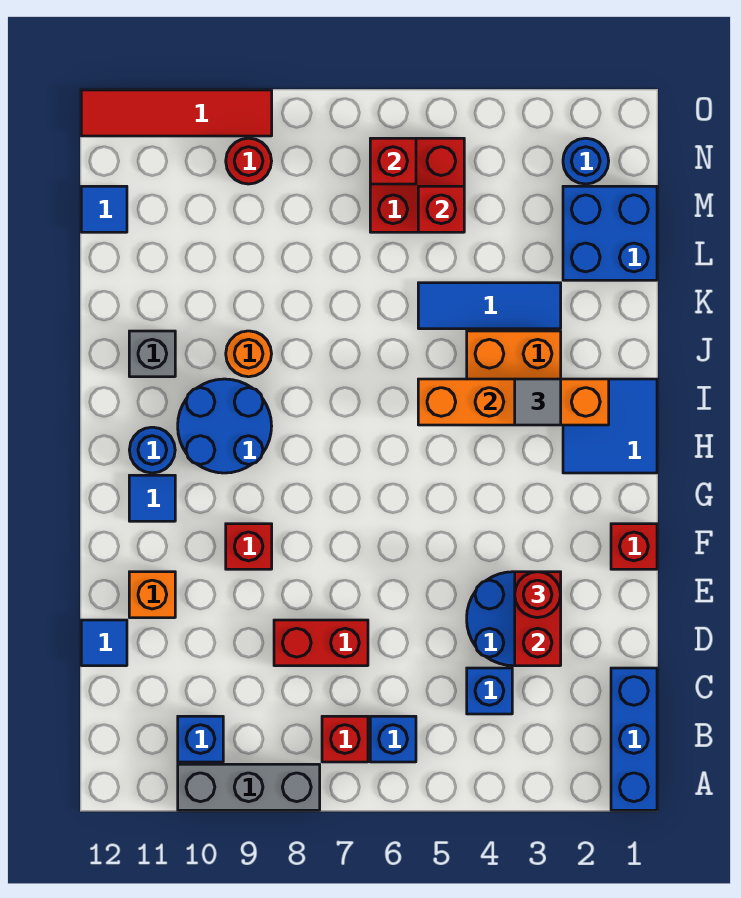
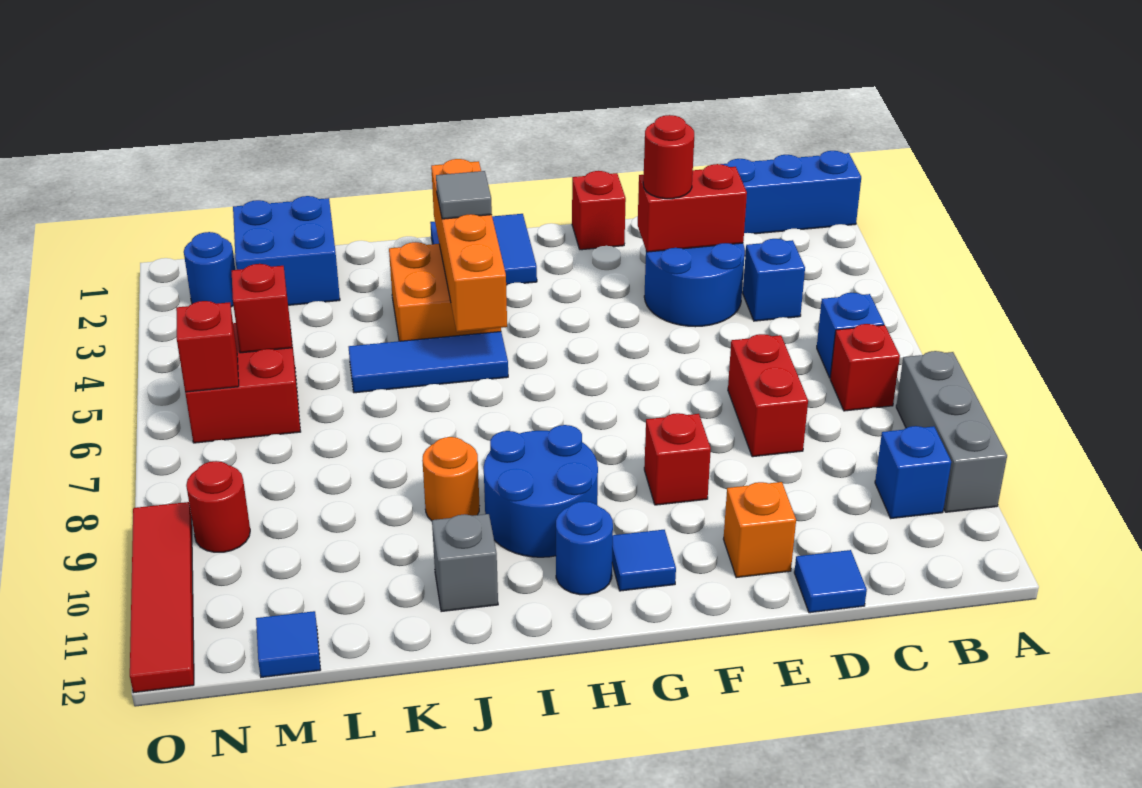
blue tile K3:K5 level 1 -> blue tile I5:K5 level 1

